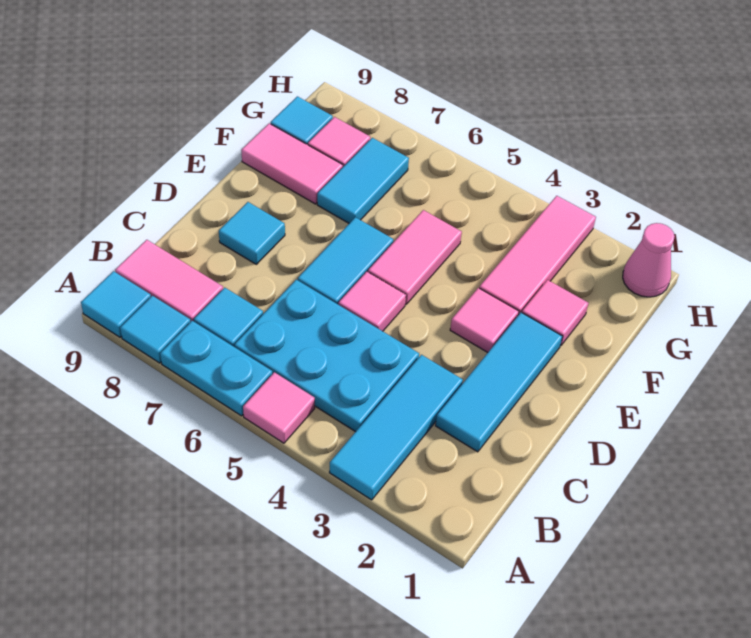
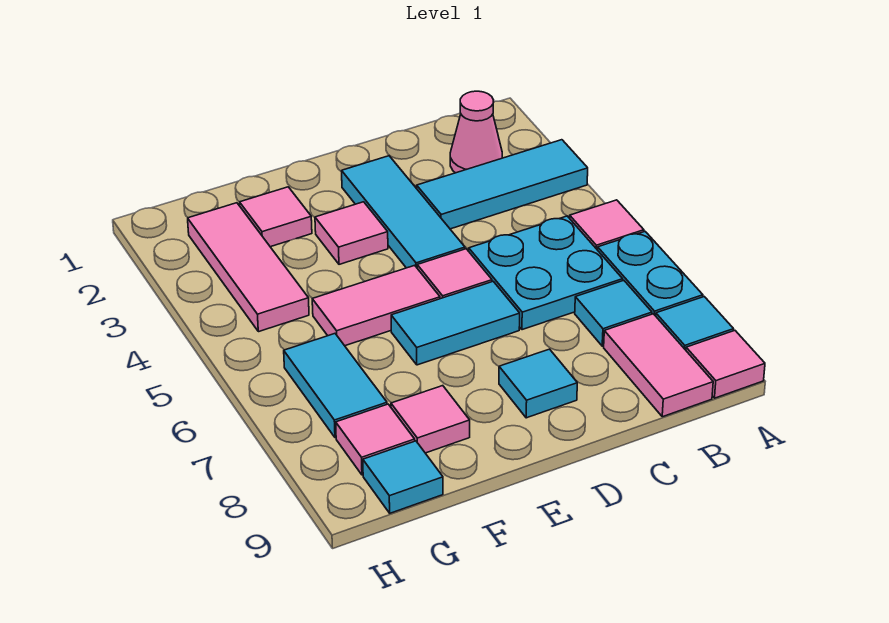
cyan tile A9 level 1 -> pink tile A9 level 1
cyan plate B4:C6 level 1 -> cyan plate B5:C6 level 1
cyan tile C2:E2 level 1 -> cyan tile D2:D4 level 1
pink tile F3:H3 level 1 -> pink tile G2:G4 level 1
cyan tile F7:G7 level 1 -> cyan tile G6:G7 level 1
pink tile F8:F9 level 1 -> pink tile F8 level 1
pink cone H1 level 1 -> pink cone B2 level 1

